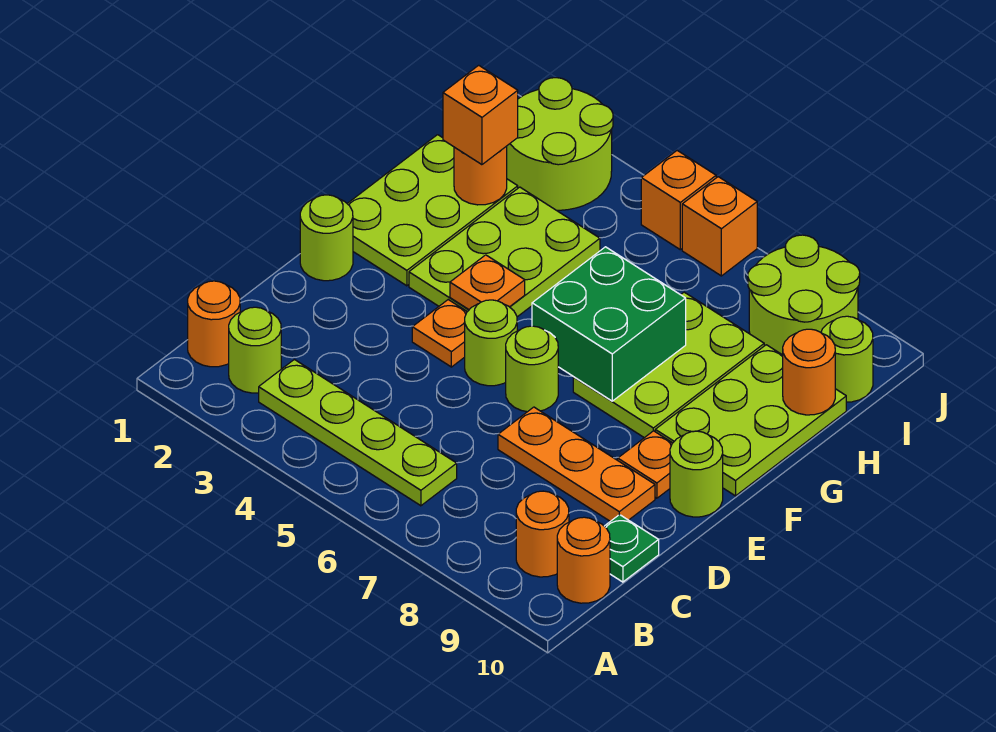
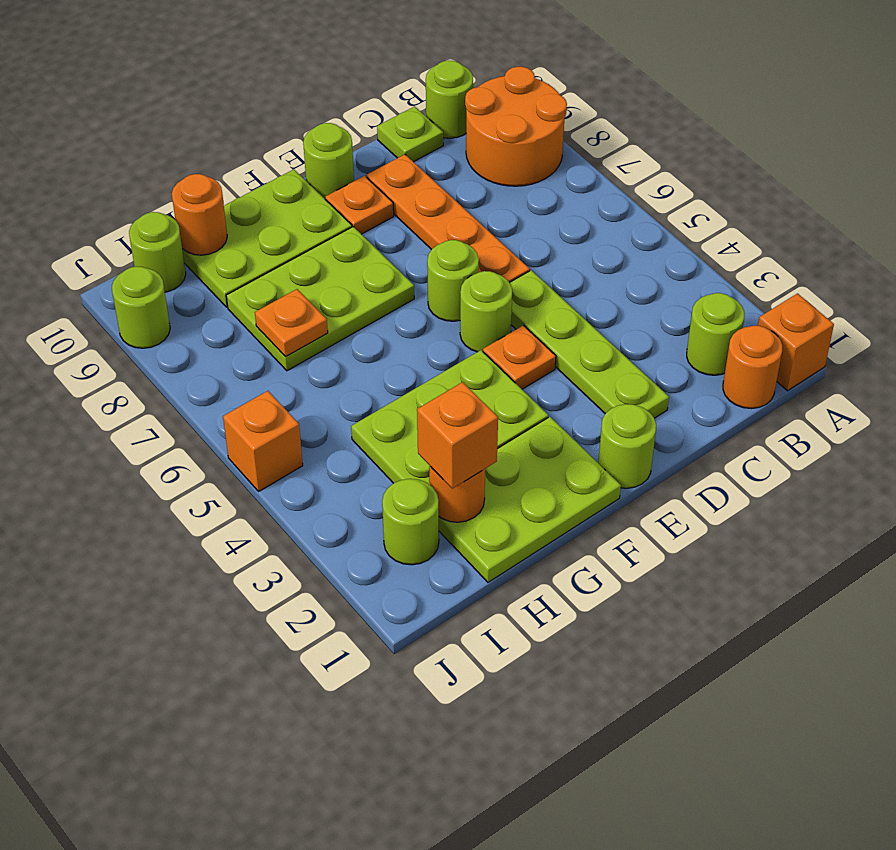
lime plate B3:B6 level 1 -> lime plate D2:D5 level 1
orange round brick B9 level 1 -> orange round brick A8:B9 level 1
orange round brick B10 level 1 -> lime round brick B10 level 1
green plate C10 level 1 -> lime plate C10 level 1
orange plate D7:D9 level 1 -> orange plate D6:D9 level 1
orange plate F4 level 2 -> orange plate H7 level 2
green brick F6:G7 level 2 -> none
lime round brick I2:J3 level 1 -> lime round brick I2 level 1
lime round brick I8:J9 level 1 -> lime round brick J9 level 1
orange brick J6 level 1 -> orange brick A1 level 1

